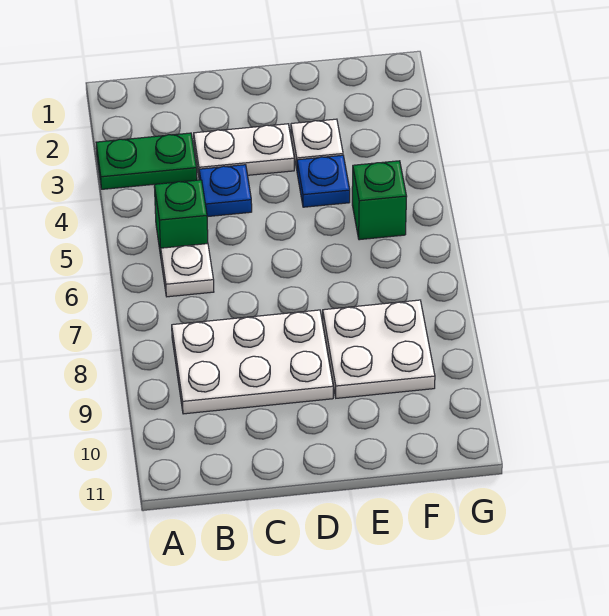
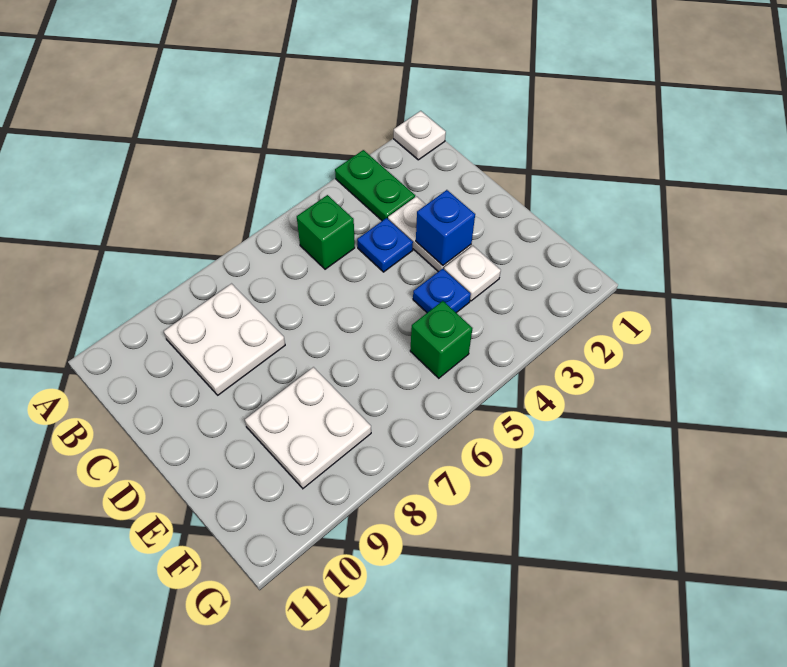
white plate B6 level 1 -> white plate A1 level 1
white plate B8:D9 level 1 -> white plate B8:C9 level 1
none -> blue brick D3 level 2

